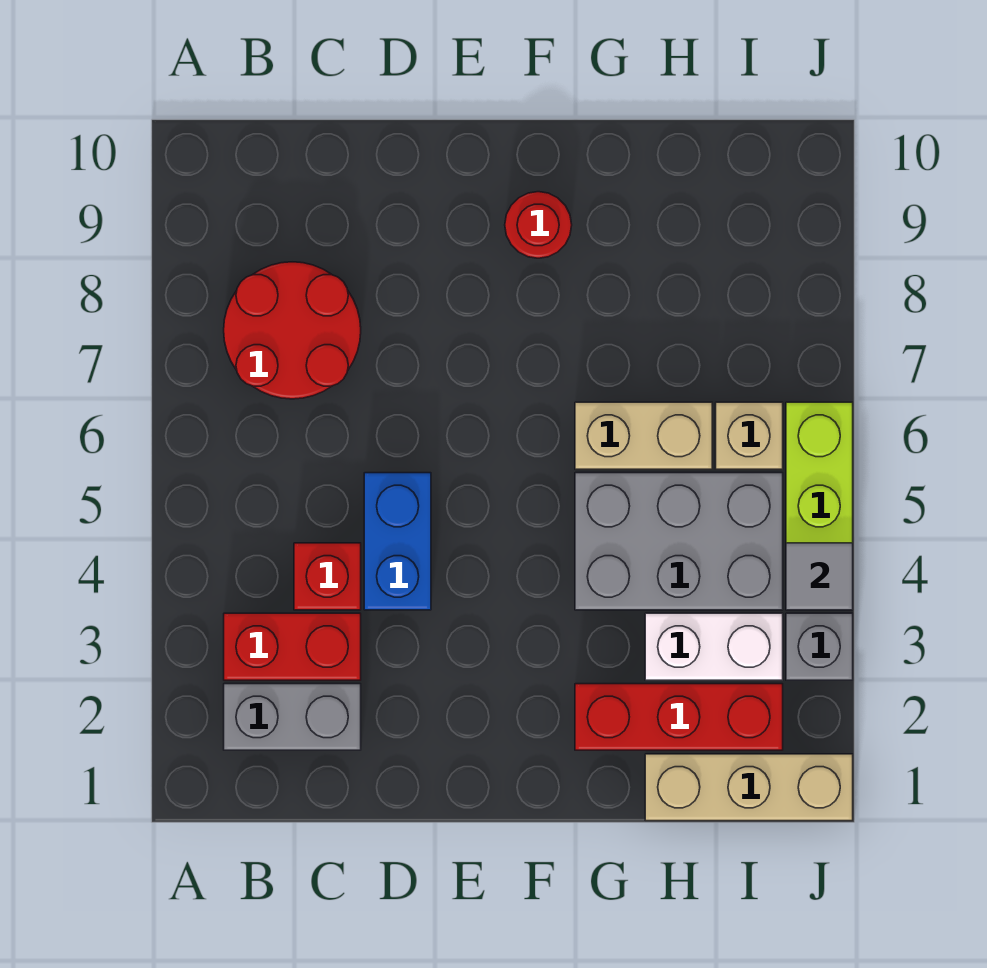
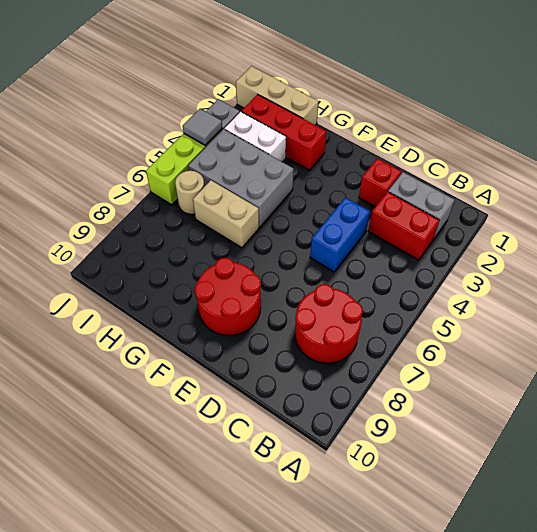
red brick C4 level 1 -> red brick D2 level 1
red round brick F9 level 1 -> red round brick E8:F9 level 1
tan brick I6 level 1 -> tan round brick I6 level 1

